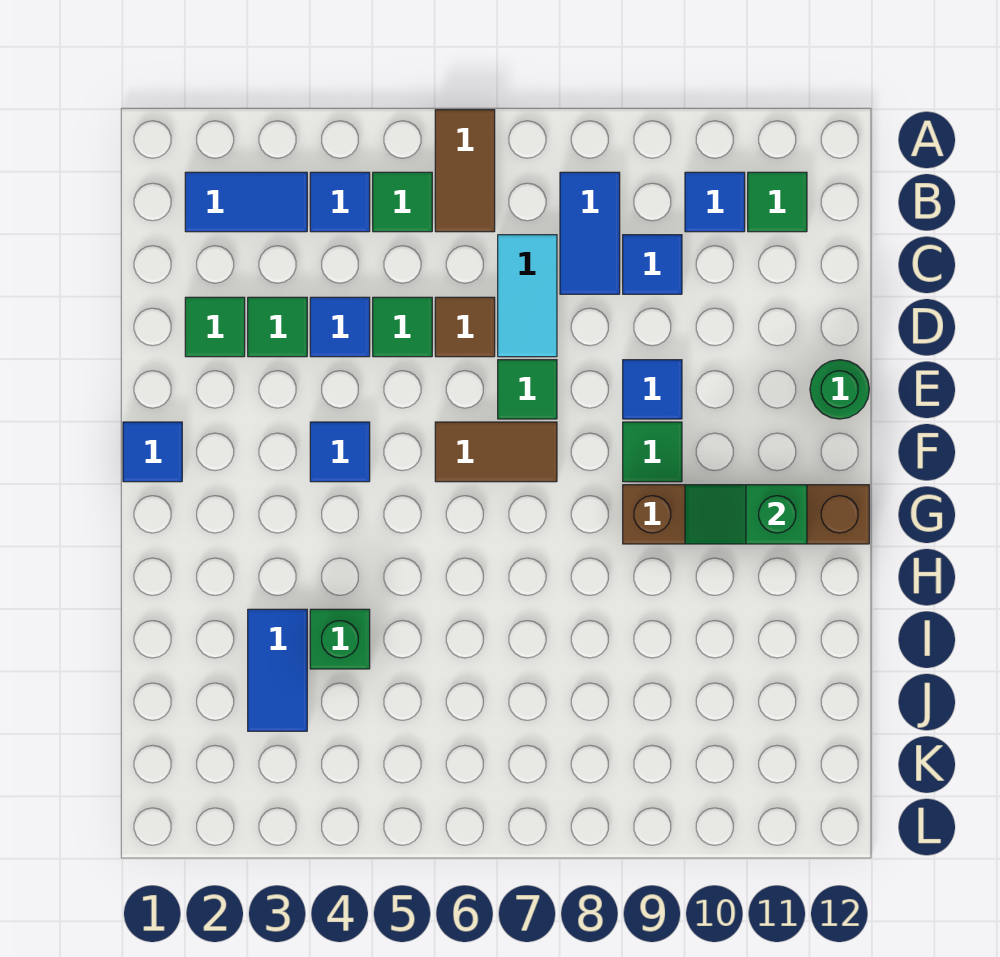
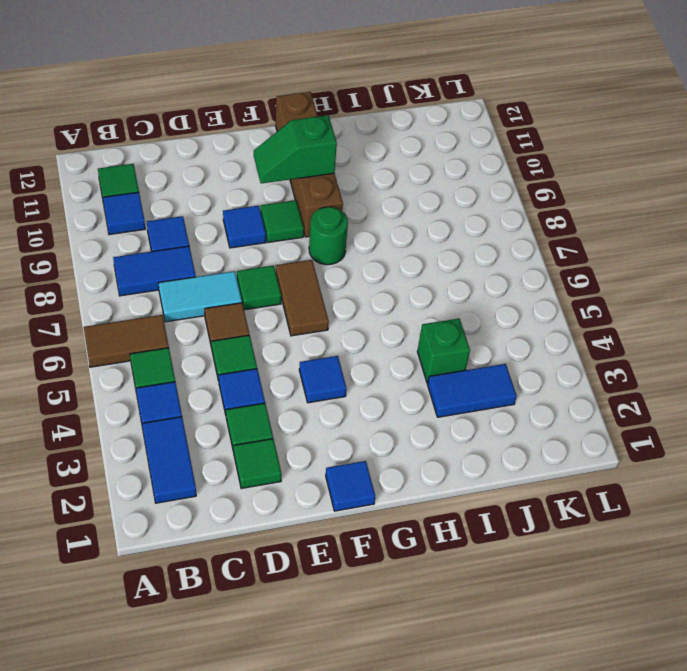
green round brick E12 level 1 -> green round brick G8 level 1
green slope G10:G11 level 2 top 11 -> green slope F10:G10 level 2 top G

